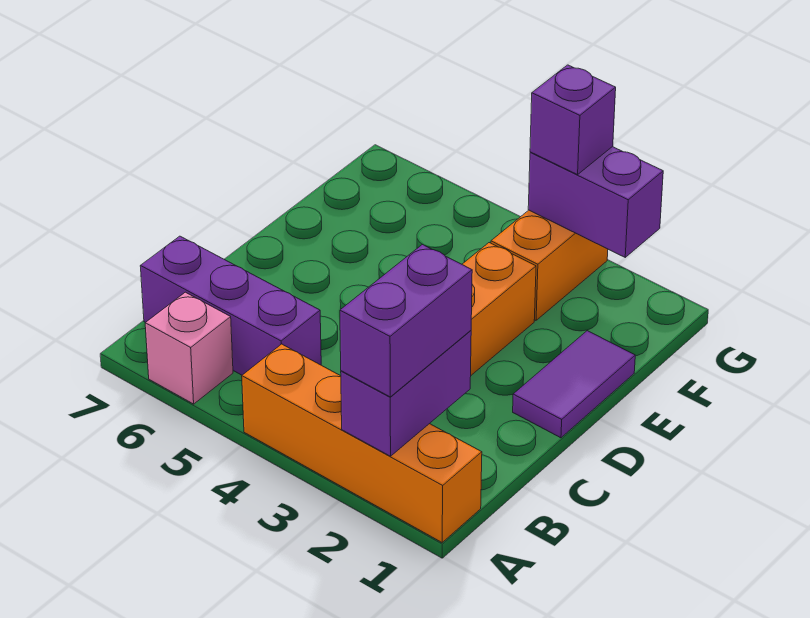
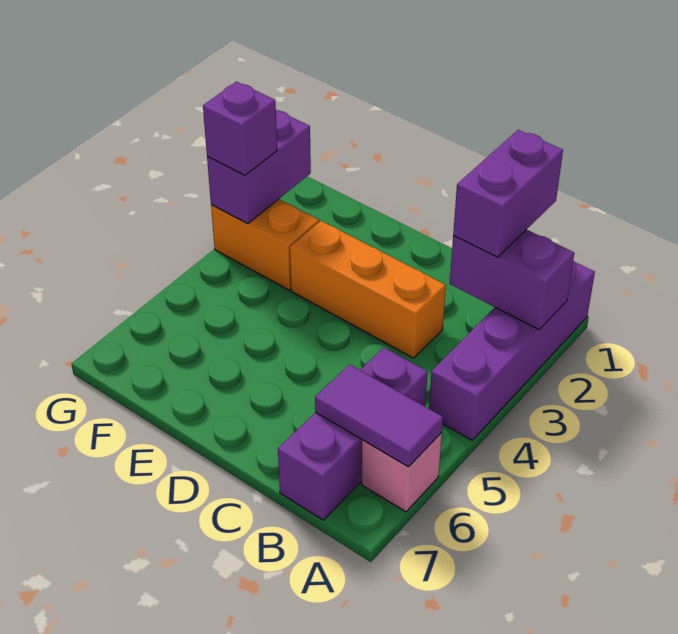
orange brick A1:A4 level 1 -> purple brick A1:A4 level 1
purple brick A2:B2 level 3 -> purple brick B1:B2 level 3
purple tile D1:E1 level 1 -> purple tile A6:B6 level 2

